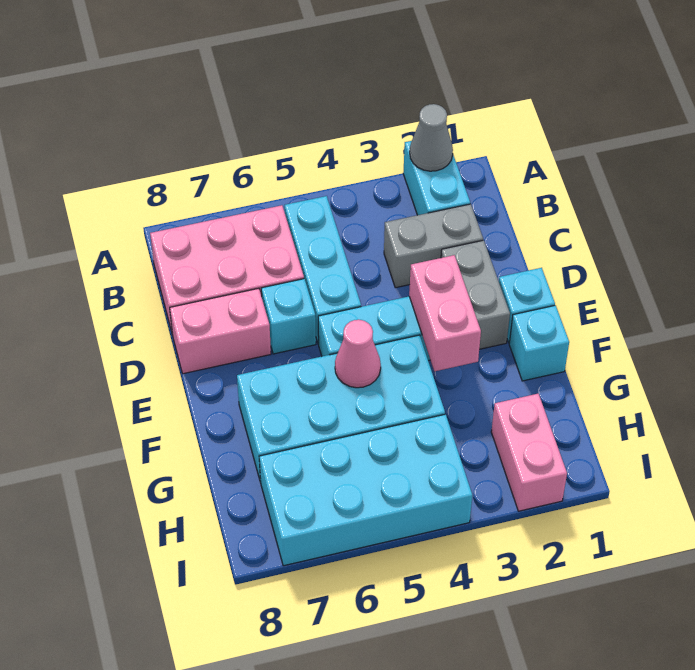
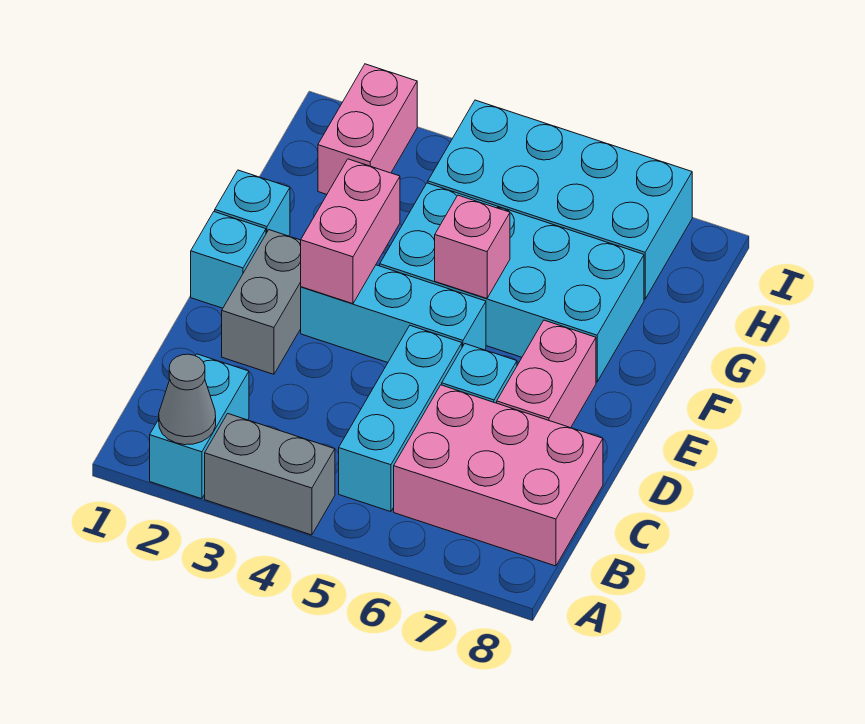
grey brick C2:C3 level 1 -> grey brick A3:A4 level 1
pink brick D7:D8 level 1 -> pink brick D7:E7 level 1
pink cone F5 level 2 -> pink brick F5 level 2

